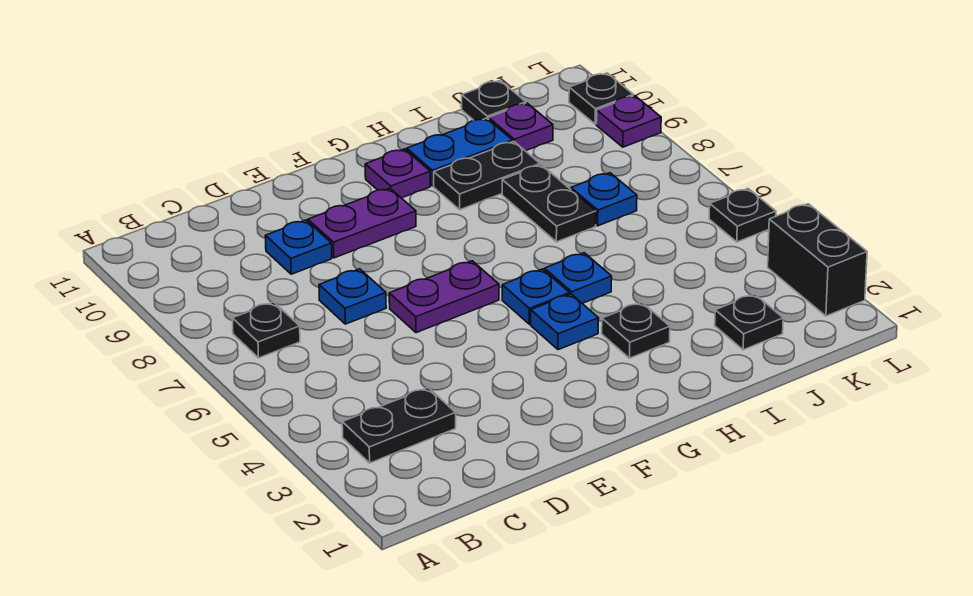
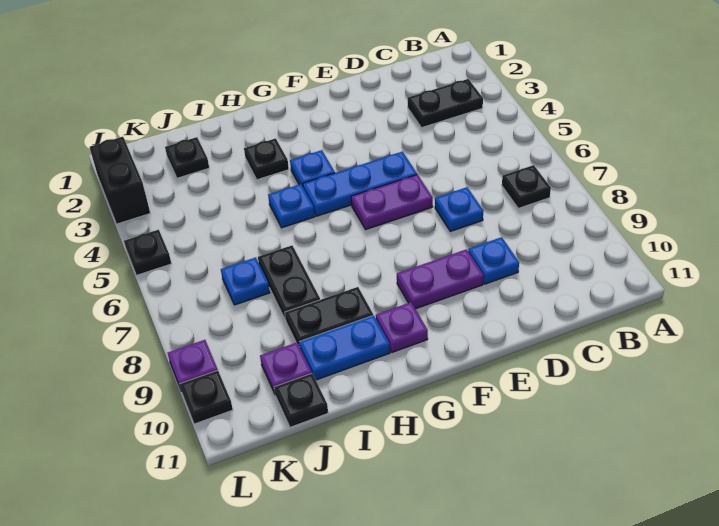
blue plate G5 level 1 -> blue plate E5:G5 level 1

